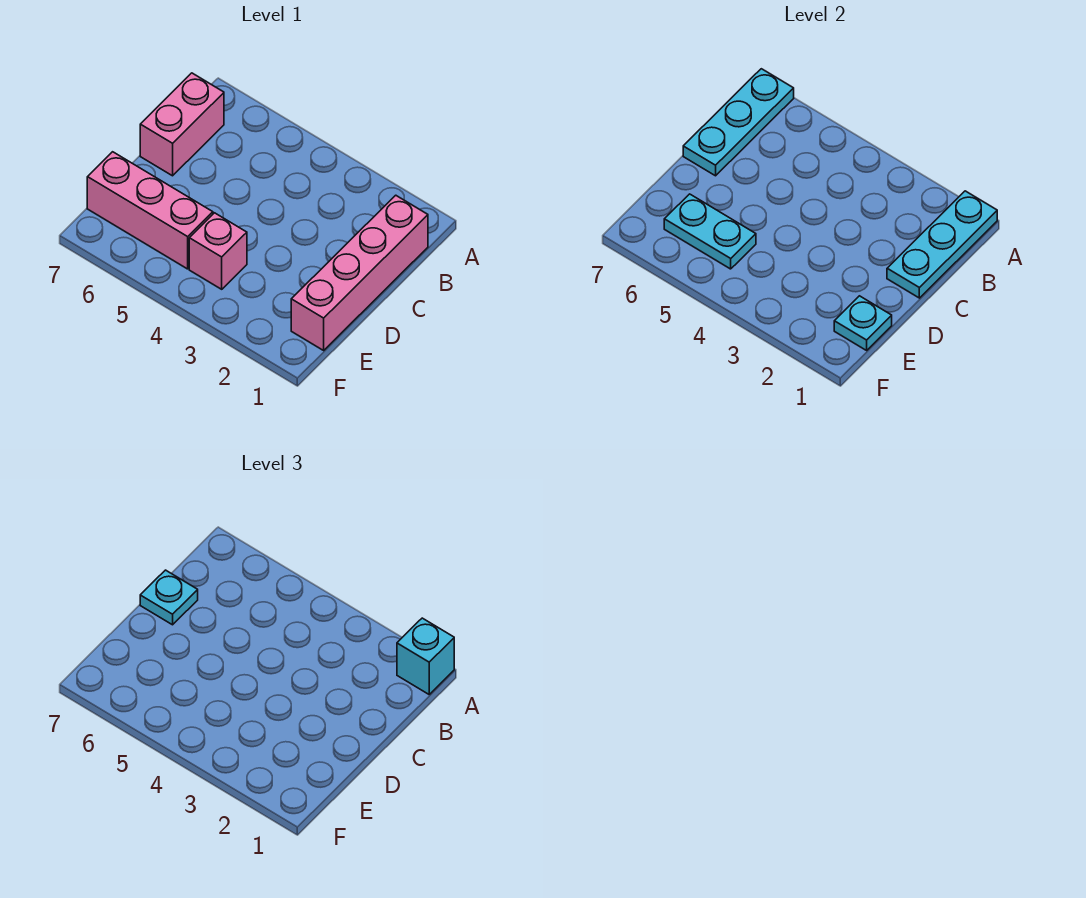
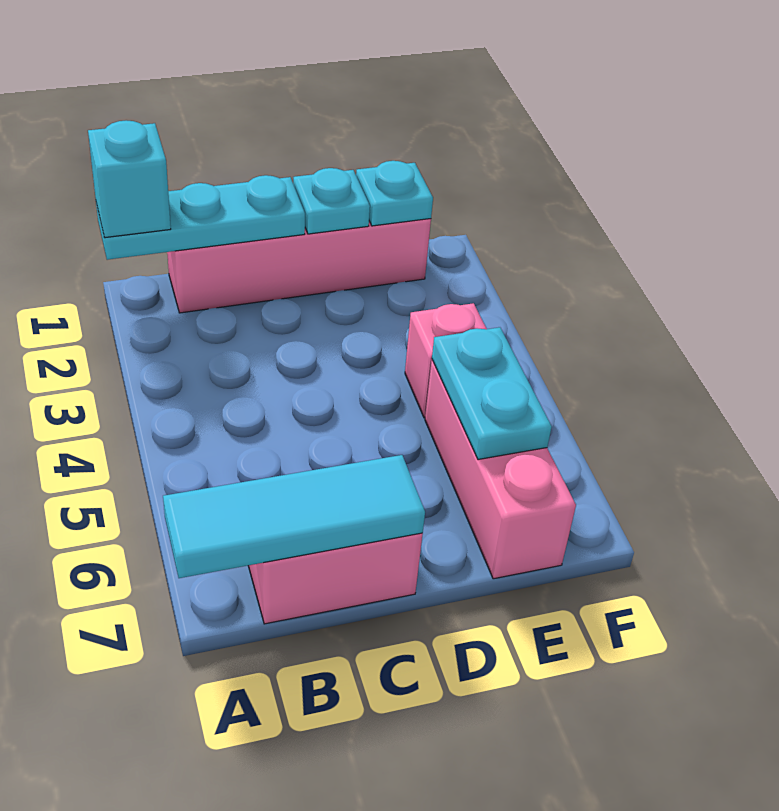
cyan plate A7:C7 level 2 -> cyan tile A7:C7 level 2
cyan plate C7 level 3 -> cyan plate D1 level 2

